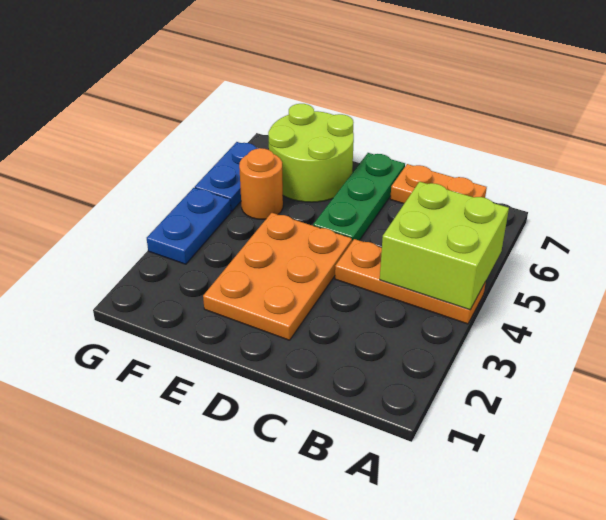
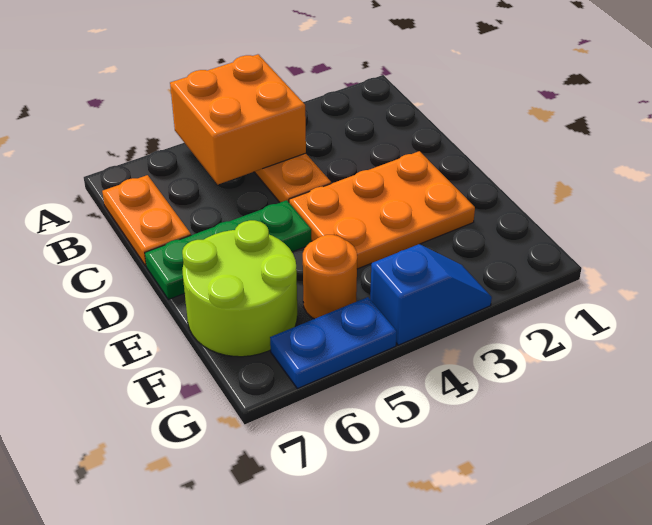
lime brick A4:B5 level 2 -> orange brick A4:B5 level 2
blue plate G3:G4 level 1 -> blue slope G3:G4 level 1 top 4

